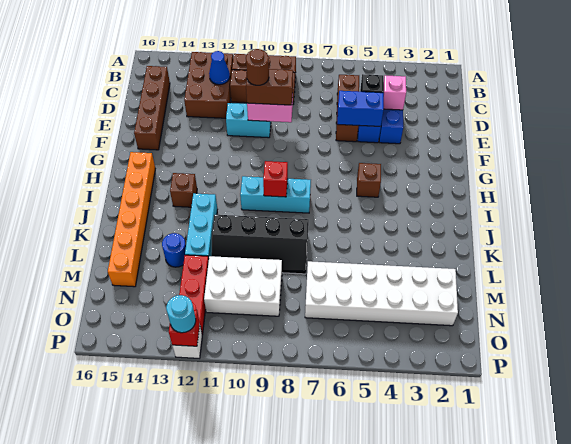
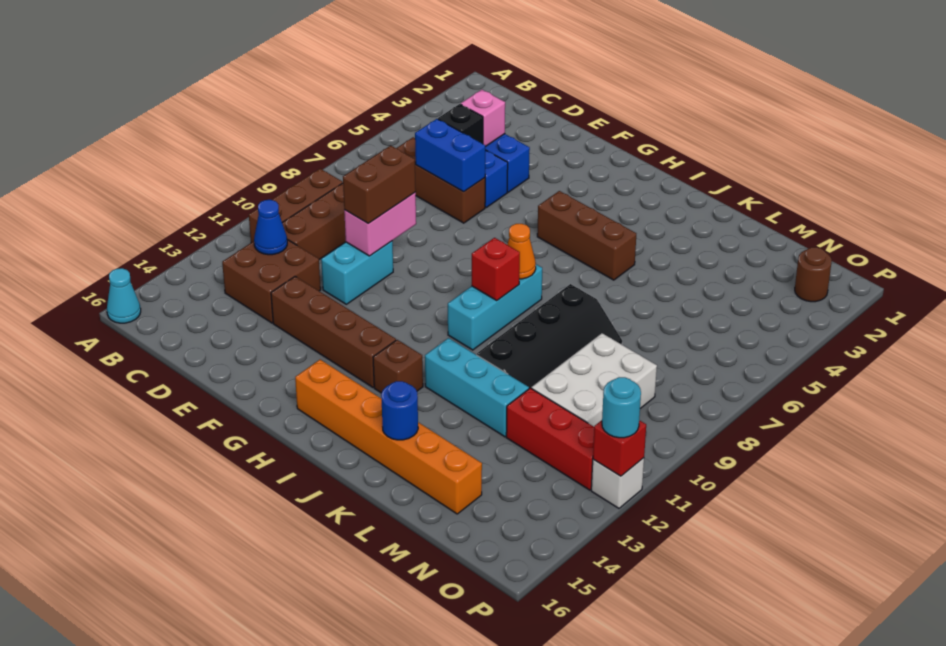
none -> cyan cone A16 level 1
brown brick B12:D13 level 1 -> brown brick C12:D13 level 1
brown brick C15:F15 level 1 -> brown brick E13:H13 level 1
blue brick E5:E6 level 2 -> blue brick D6:E6 level 2
brown round brick E10 level 4 -> brown round brick O2 level 1
brown brick H5 level 1 -> brown brick H5:J5 level 1
none -> orange cone I8 level 2
blue round brick L13 level 1 -> blue round brick K15 level 2
white brick M2:N7 level 1 -> none

